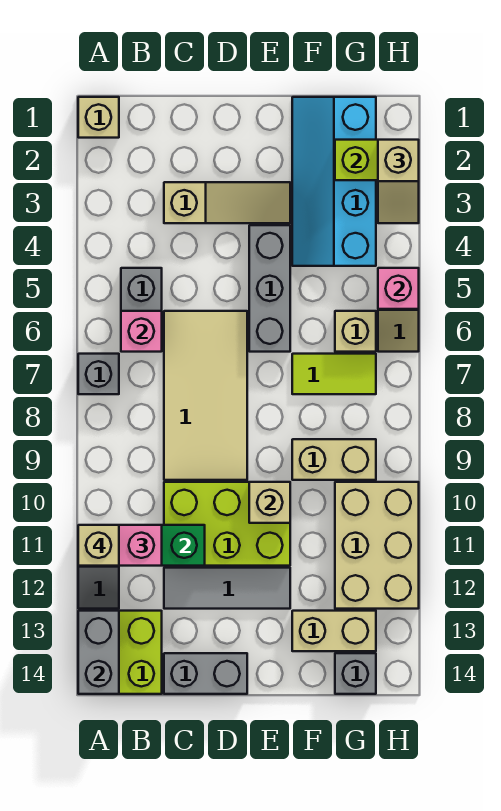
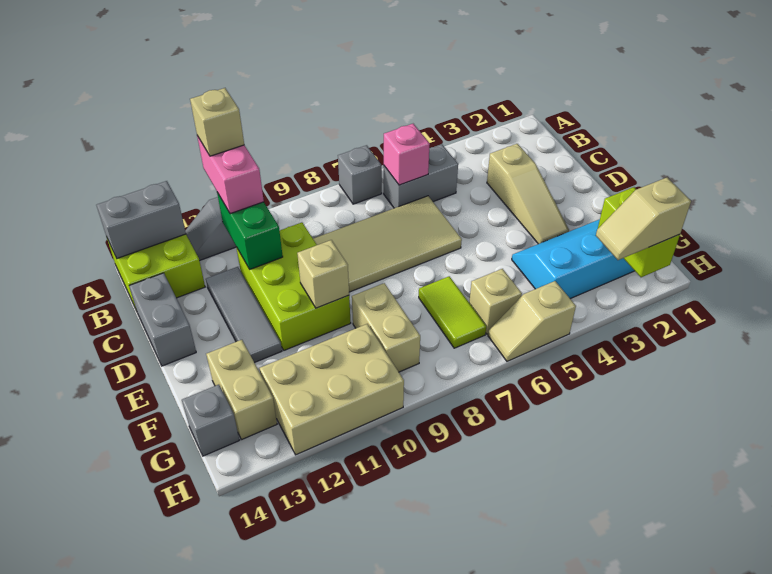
tan brick A1 level 1 -> none
grey brick E4:E6 level 1 -> none
pink brick H5 level 2 -> none

